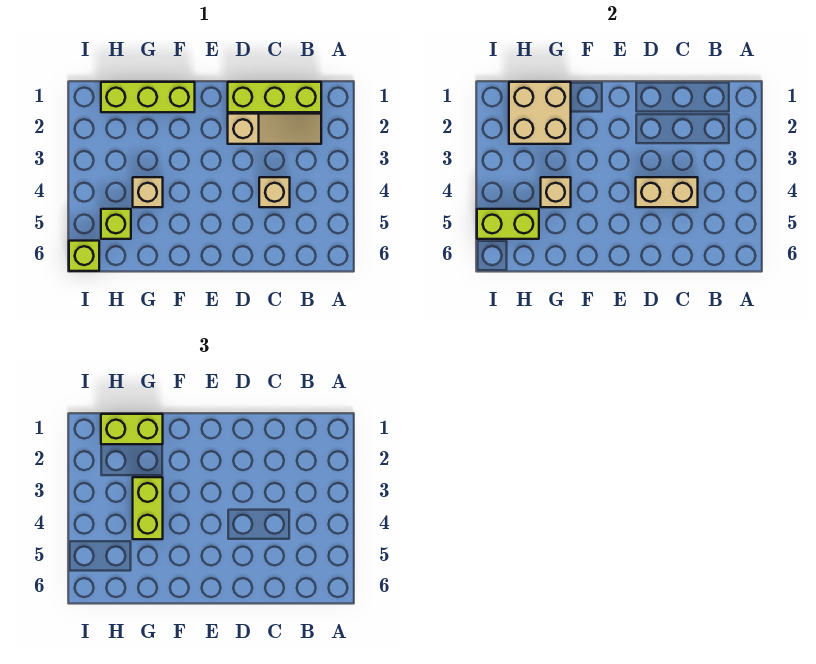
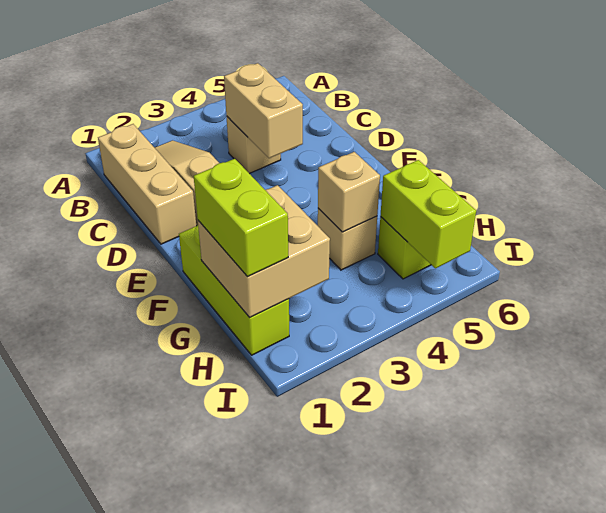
lime brick B1:D1 level 1 -> tan brick B1:D1 level 1
lime brick G3:G4 level 3 -> none
lime brick I6 level 1 -> none

